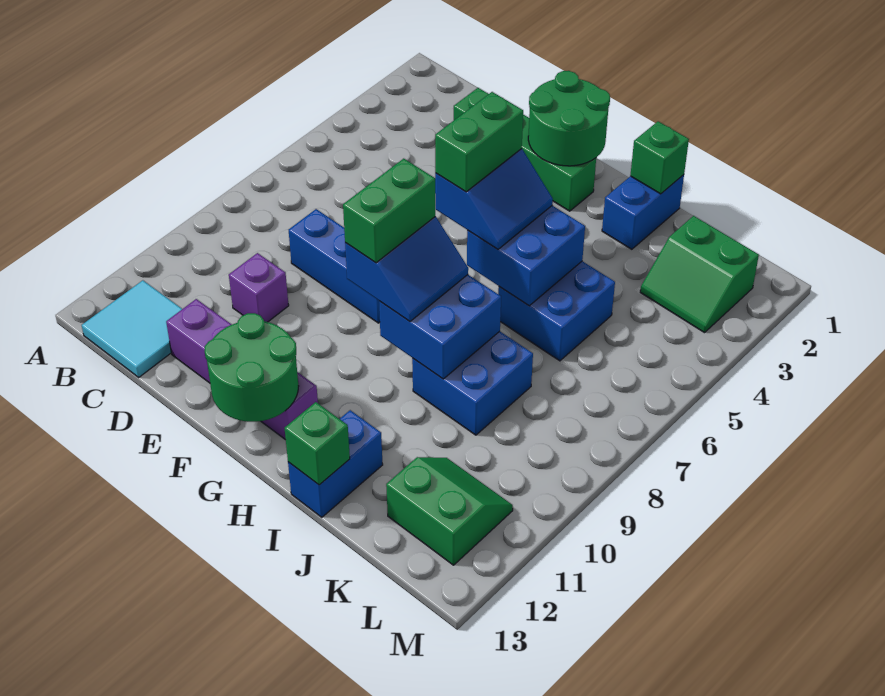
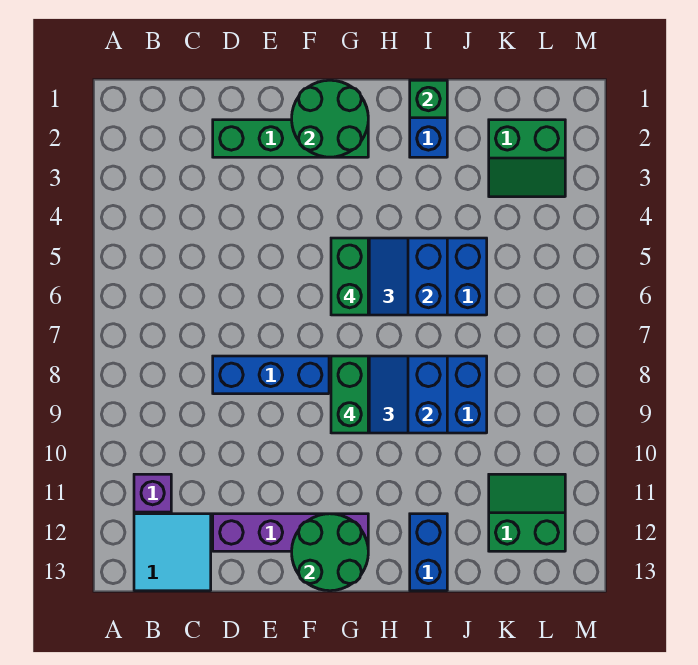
purple brick D10 level 1 -> purple brick B11 level 1
green brick I13 level 2 -> none

